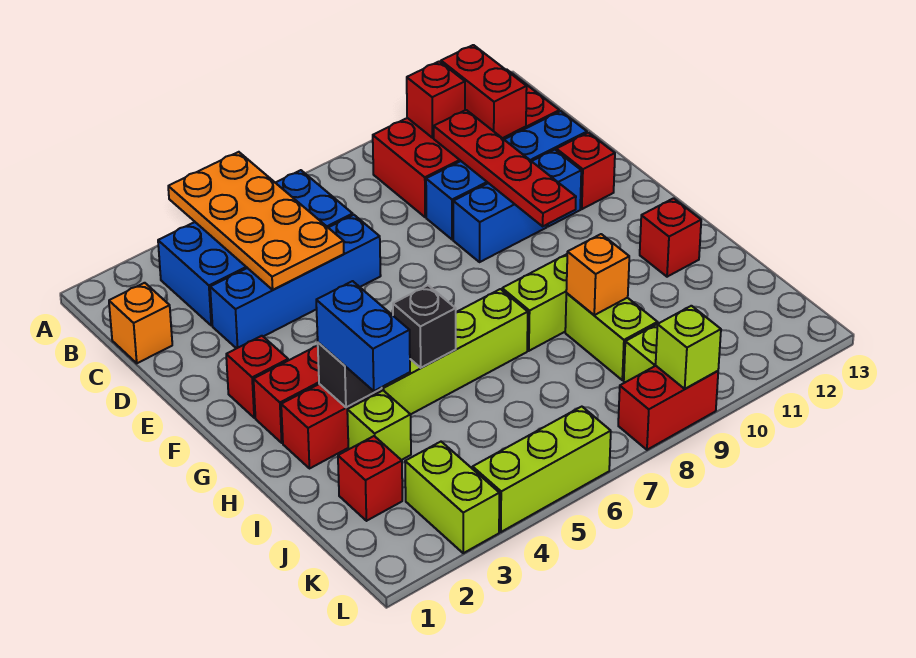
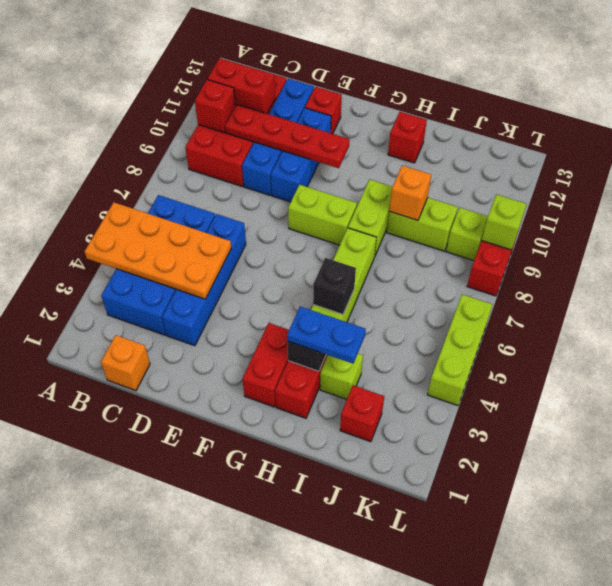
red brick F2 level 1 -> none
blue brick H3:I3 level 3 -> blue plate H3:I3 level 3
lime brick K3:L3 level 1 -> lime brick F8:G8 level 1

